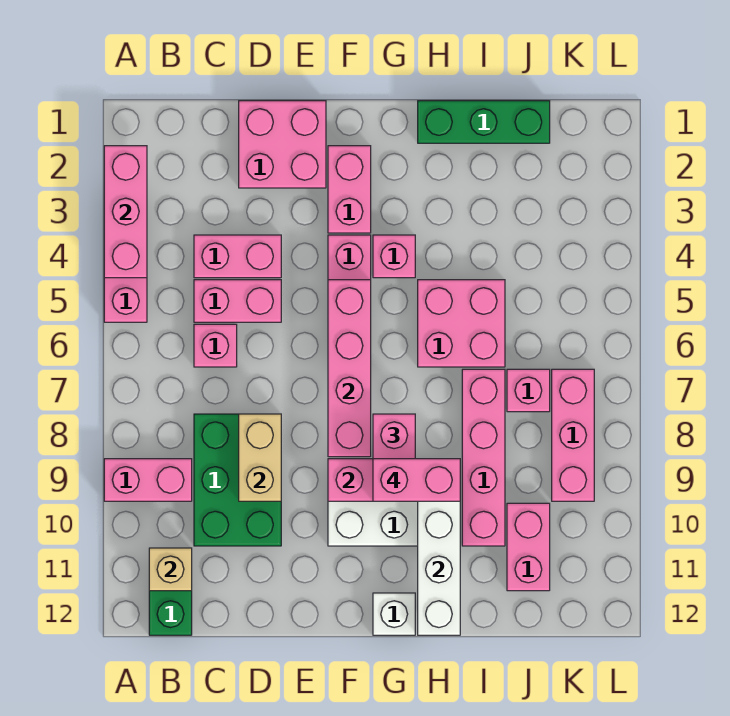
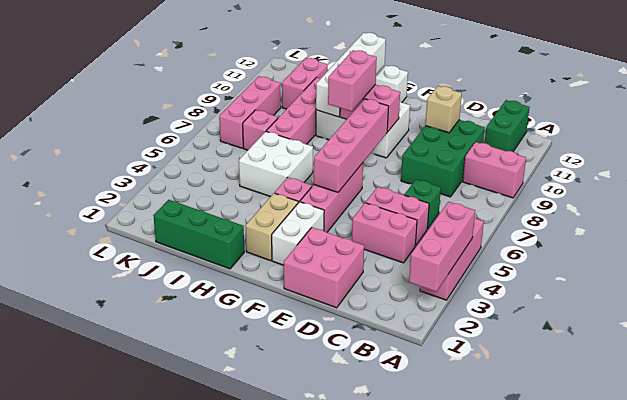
tan brick B11 level 2 -> tan brick D10 level 2
pink brick C6 level 1 -> green brick C6 level 1
tan brick D8:D9 level 2 -> tan brick G2:G3 level 1
pink brick F2:F3 level 1 -> white brick F2:F3 level 1
pink brick G9:H9 level 4 -> none
pink brick H5:I6 level 1 -> white brick H5:I6 level 1

